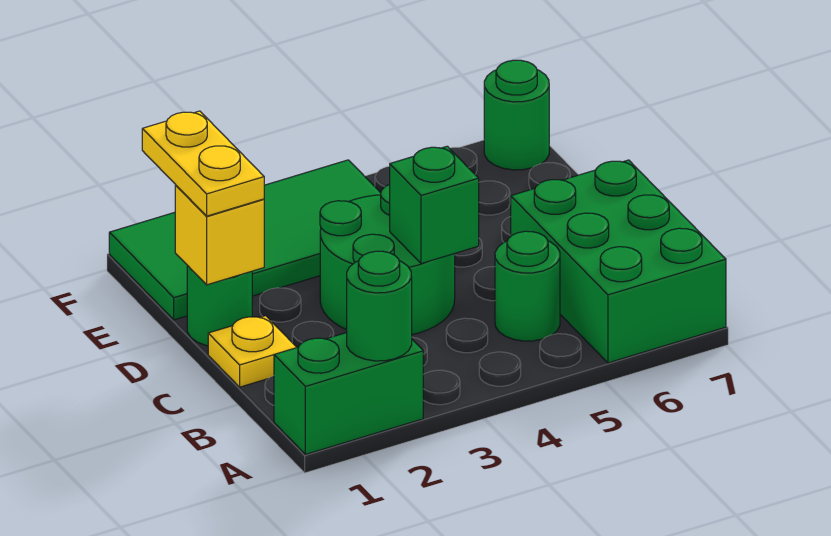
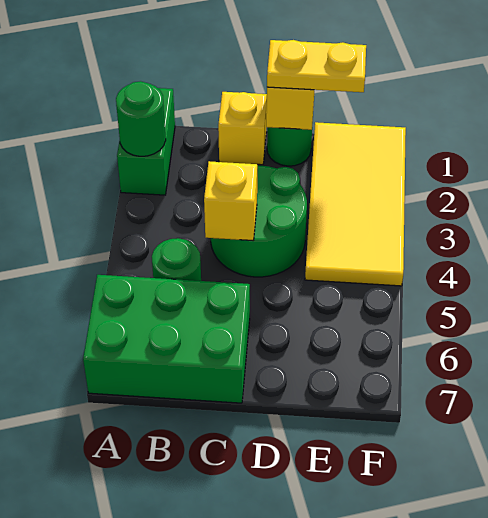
yellow plate C1 level 1 -> yellow brick C1 level 1
green brick C4 level 2 -> yellow brick C4 level 2
green tile E1:F4 level 1 -> yellow tile E1:F4 level 1
green round brick F7 level 1 -> none

